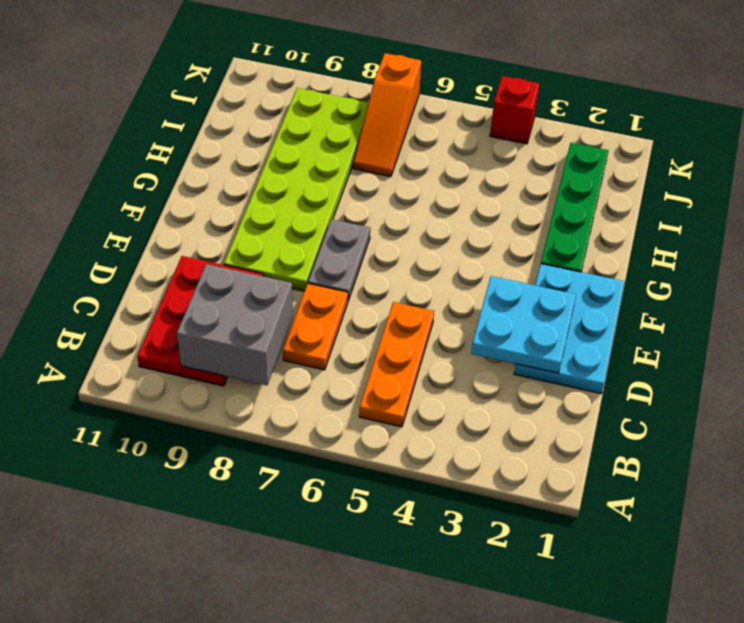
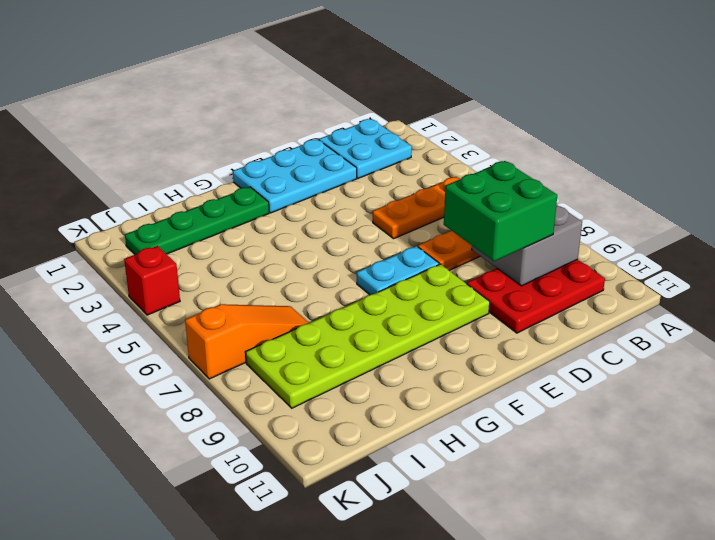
none -> green brick C8:D9 level 3
cyan plate D2:E3 level 2 -> cyan plate B1:C2 level 1
grey plate E7:F7 level 1 -> cyan plate E7:F7 level 1

